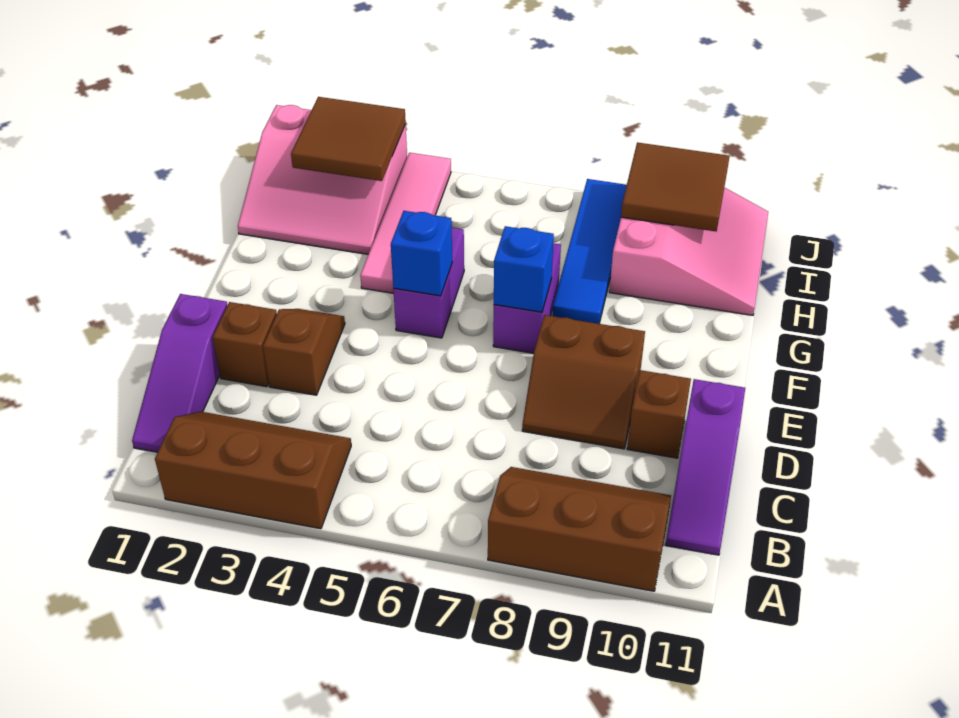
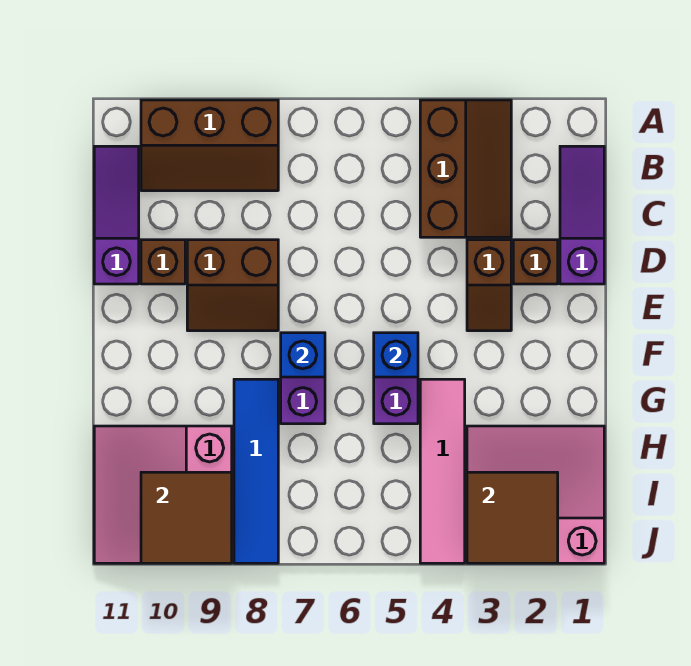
brown slope A2:B4 level 1 top A -> brown slope A3:C4 level 1 top 4
brown slope D8:E9 level 1 top E -> brown slope D8:E9 level 1 top D

